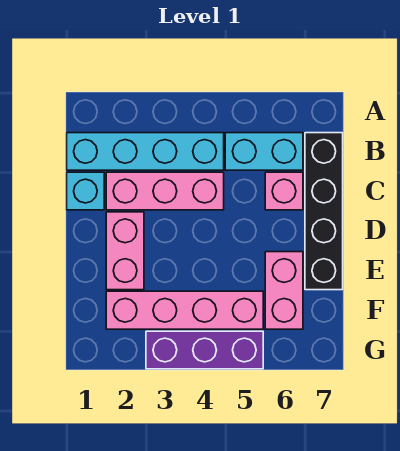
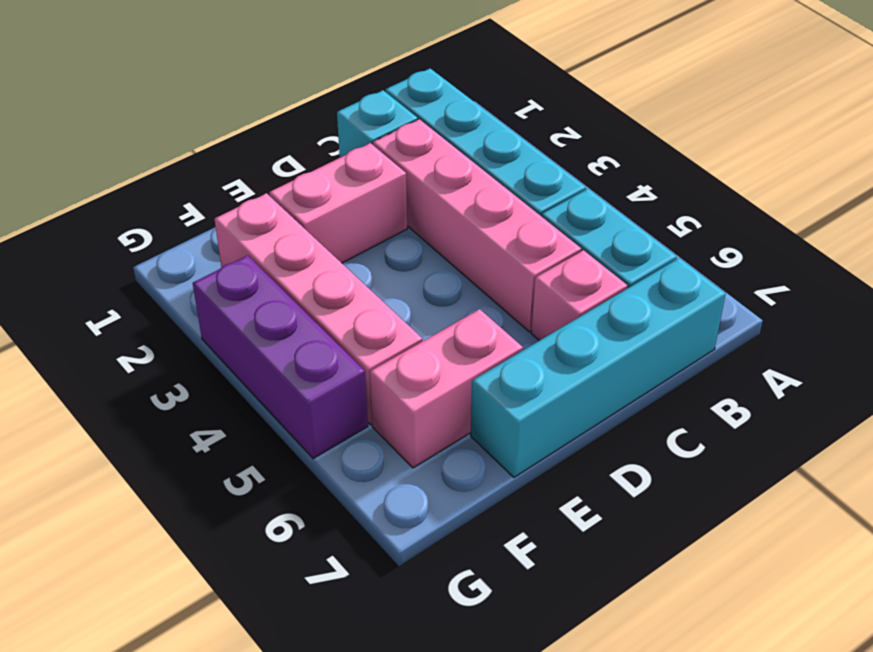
black brick B7:E7 level 1 -> cyan brick B7:E7 level 1
pink brick C2:C4 level 1 -> pink brick C2:C5 level 1

